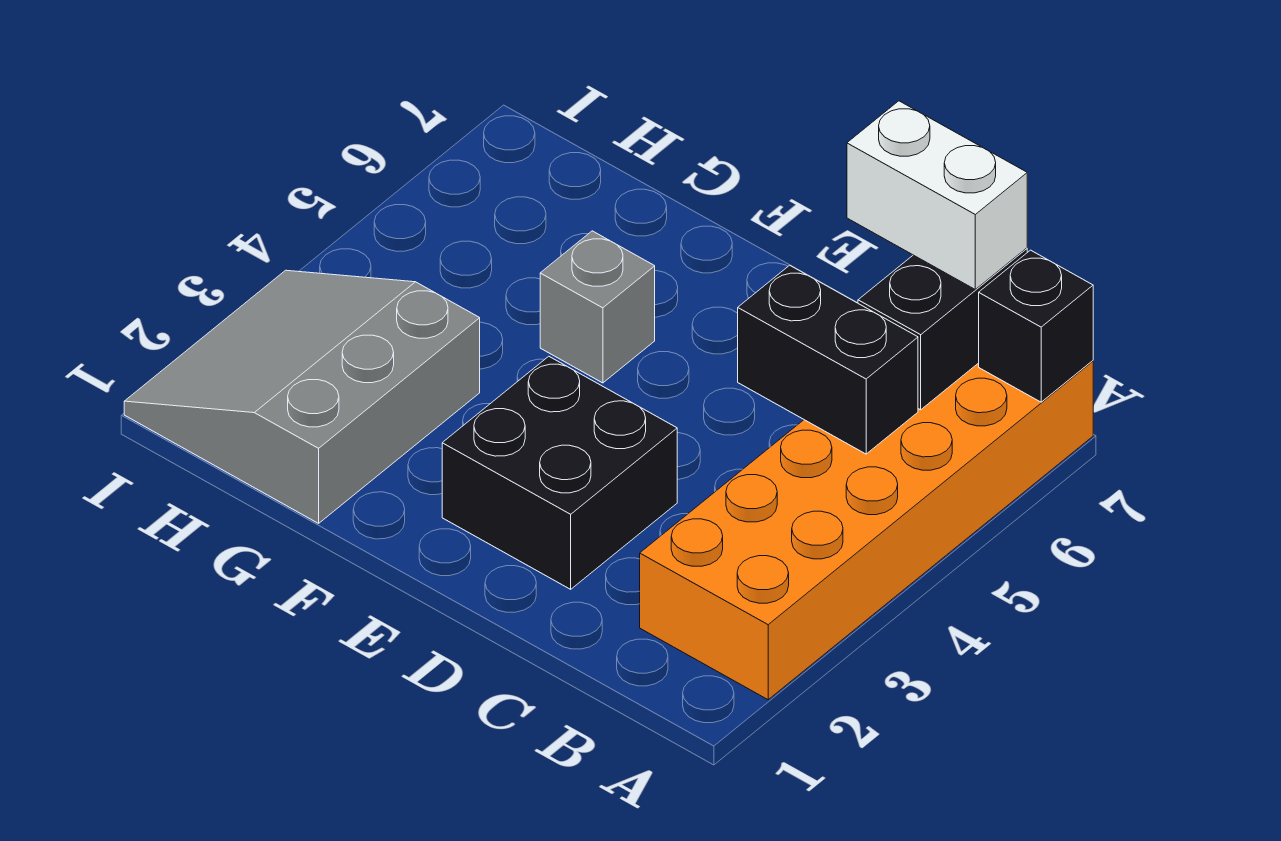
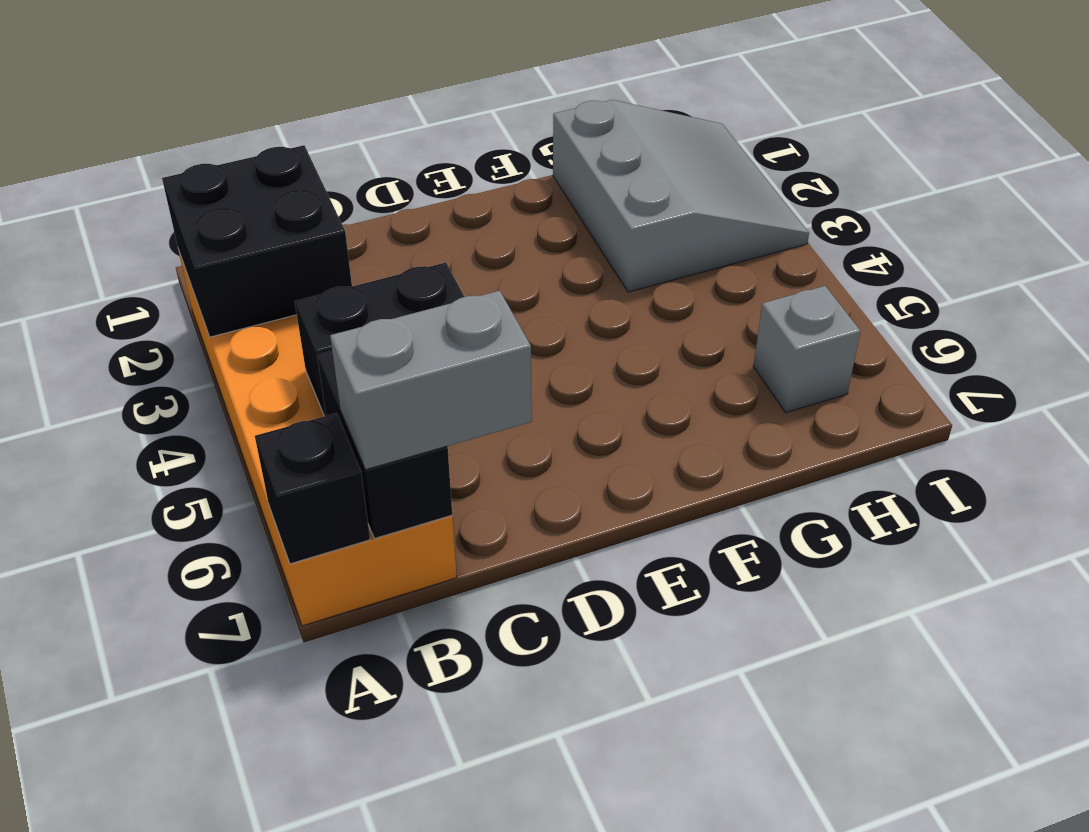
white brick B7:C7 level 3 -> grey brick B7:C7 level 3
black brick D2:E3 level 1 -> black brick A2:B3 level 2
grey brick F5 level 1 -> grey brick H6 level 1

